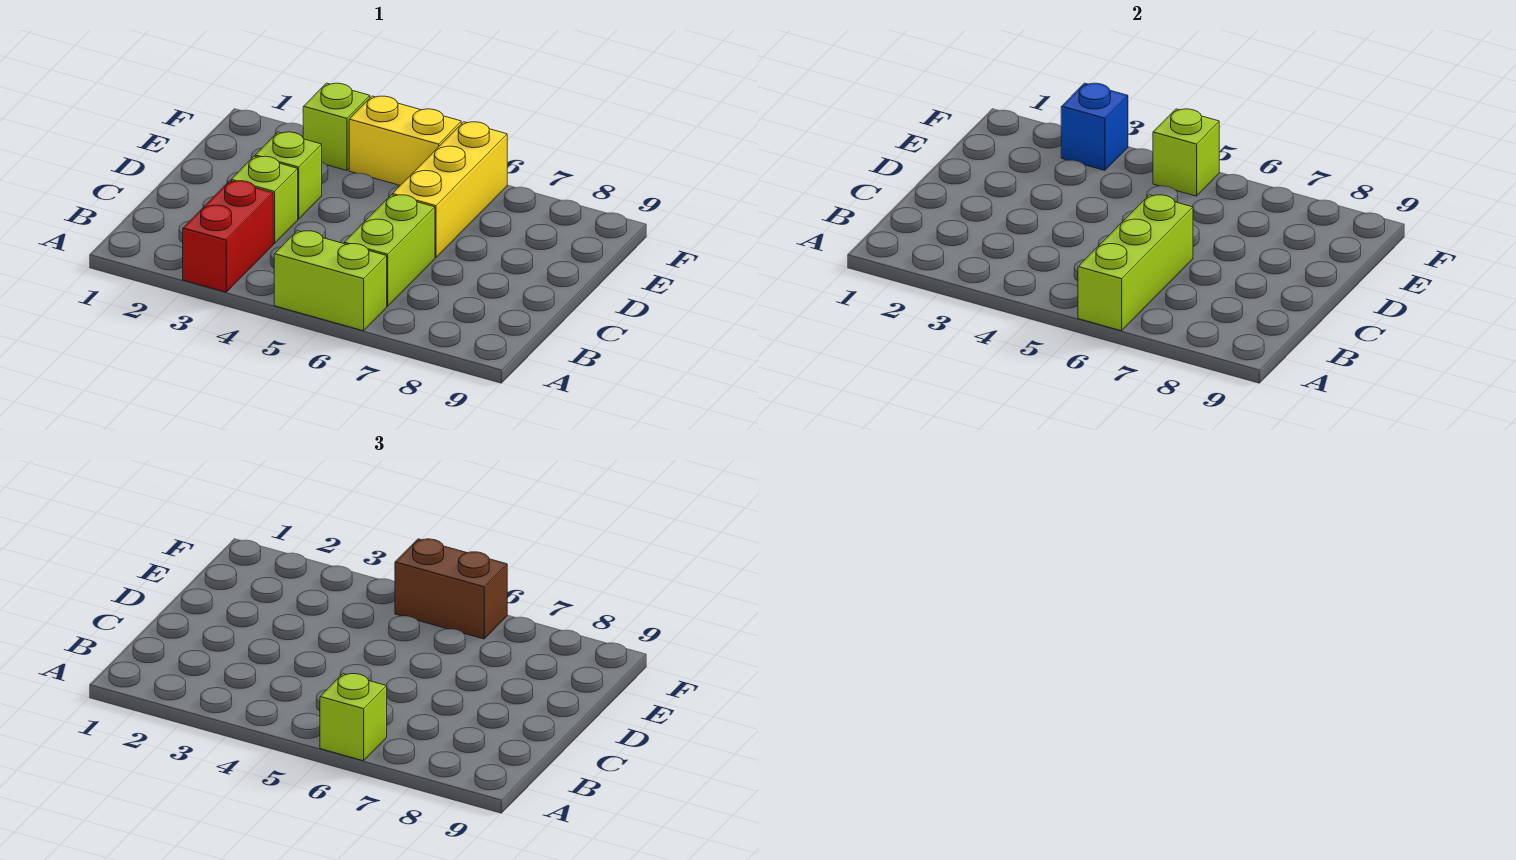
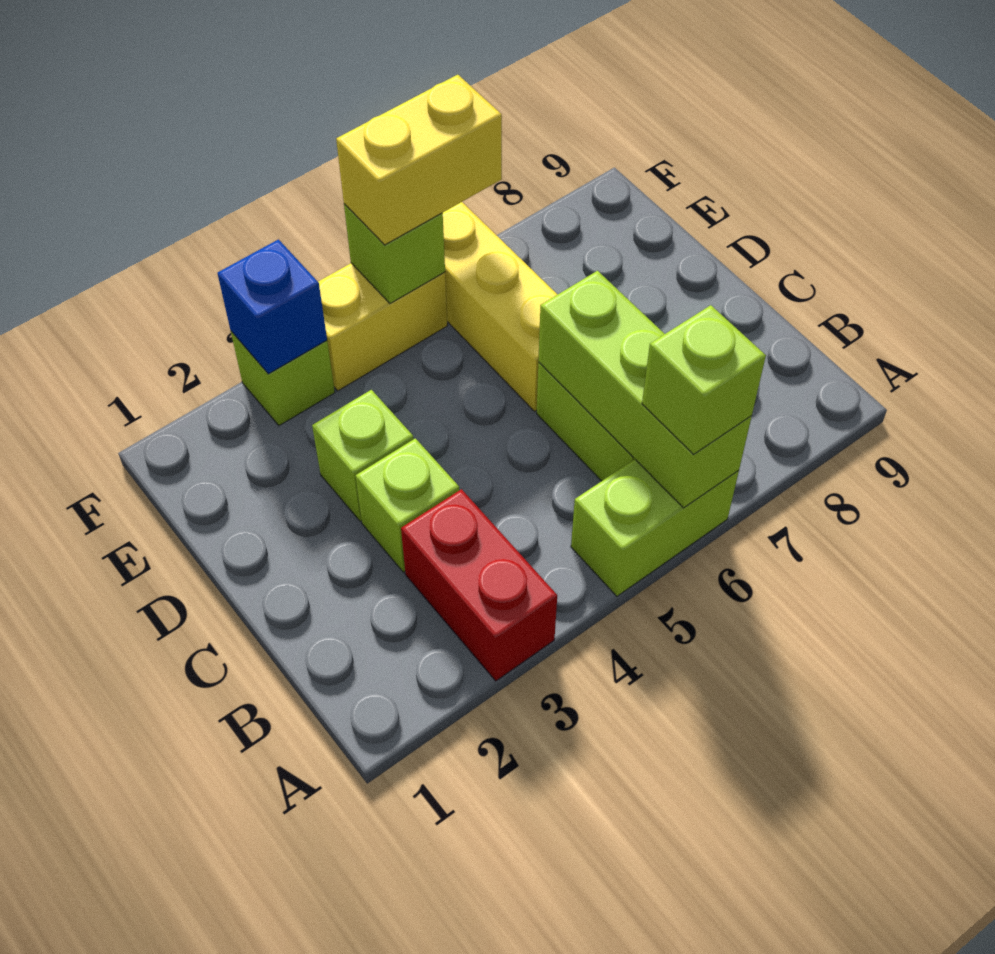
brown brick F5:F6 level 3 -> yellow brick F5:F6 level 3

